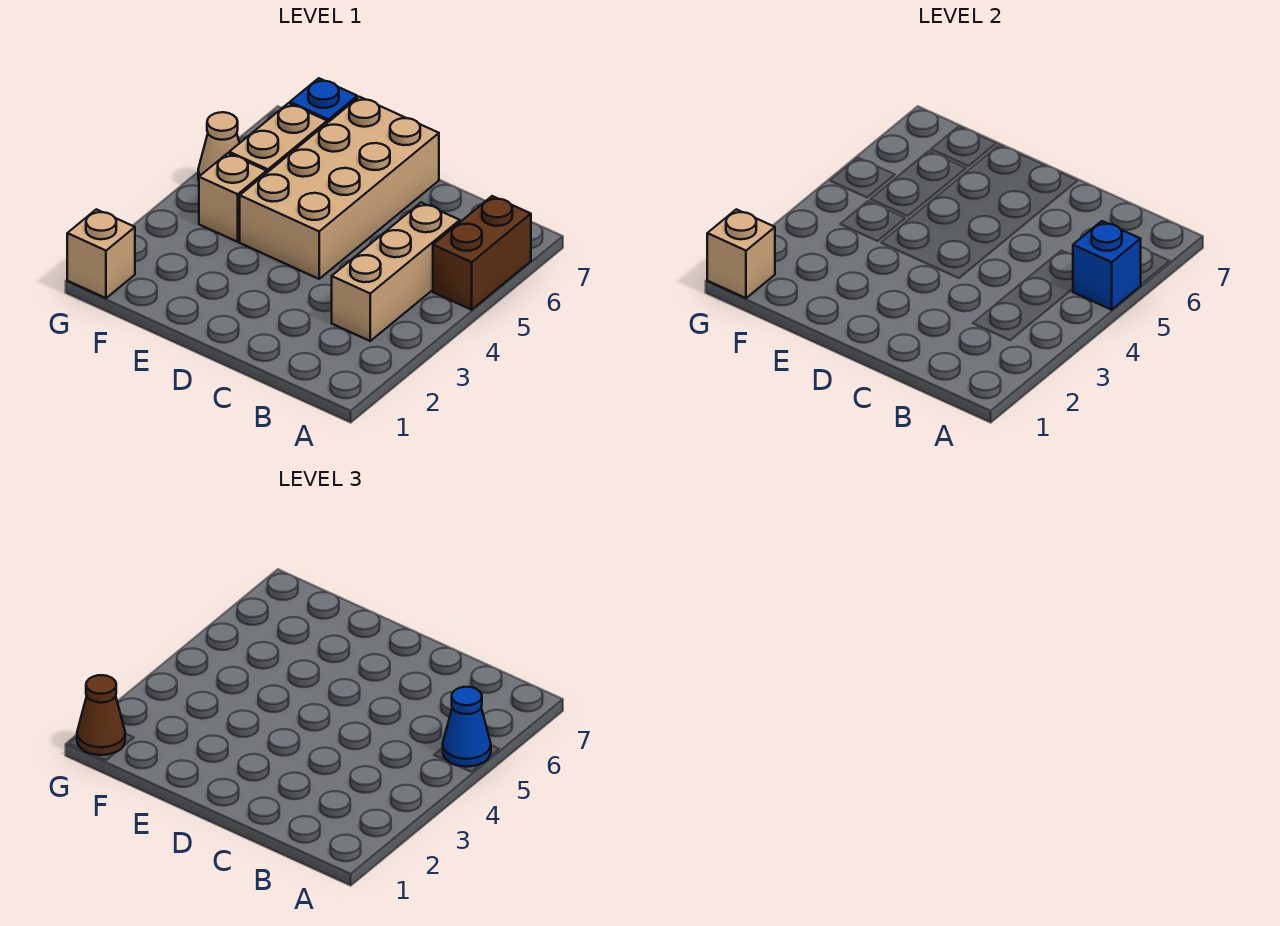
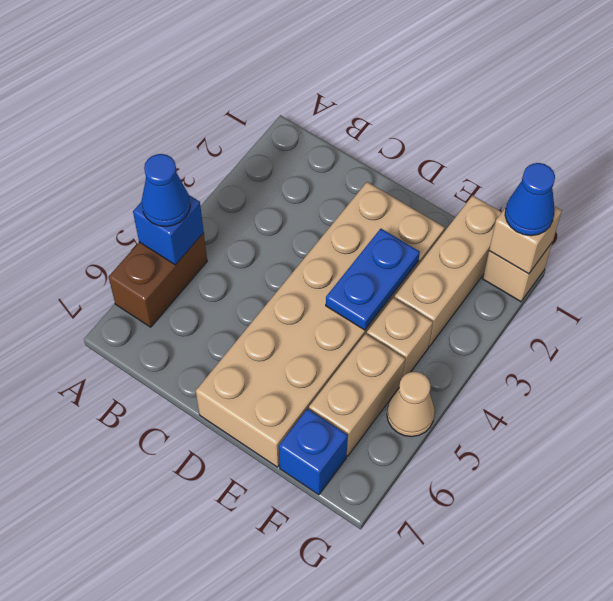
tan brick B3:B5 level 1 -> tan brick F1:F3 level 1
tan brick D4:E7 level 1 -> tan brick D2:E7 level 1
none -> blue plate E3:E4 level 2
brown cone G1 level 3 -> blue cone G1 level 3

